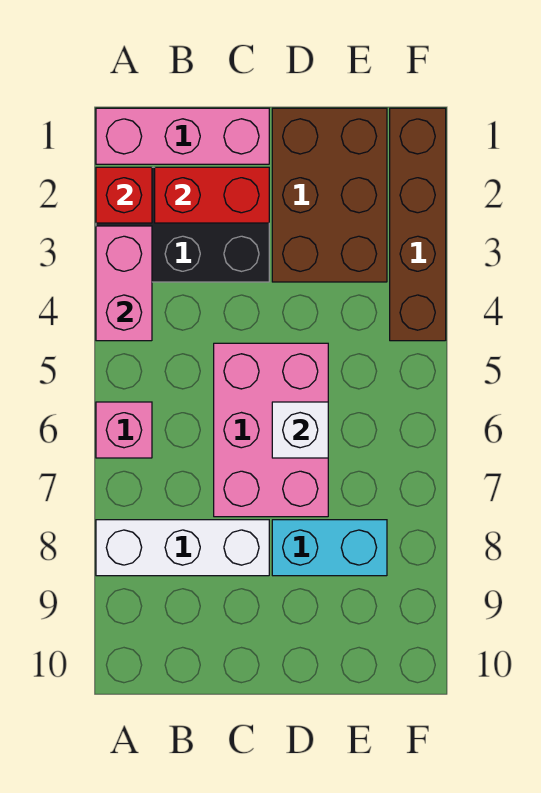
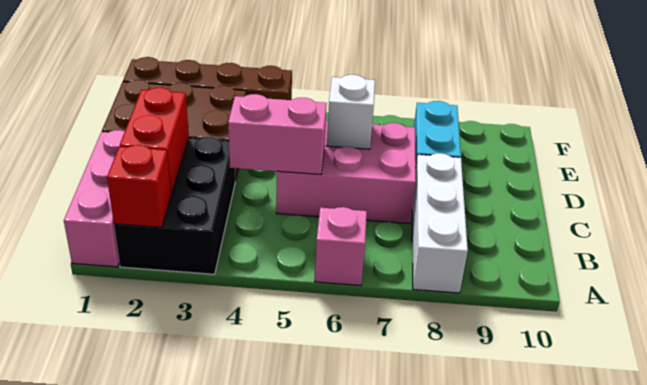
pink brick A3:A4 level 2 -> pink brick C4:C5 level 2

